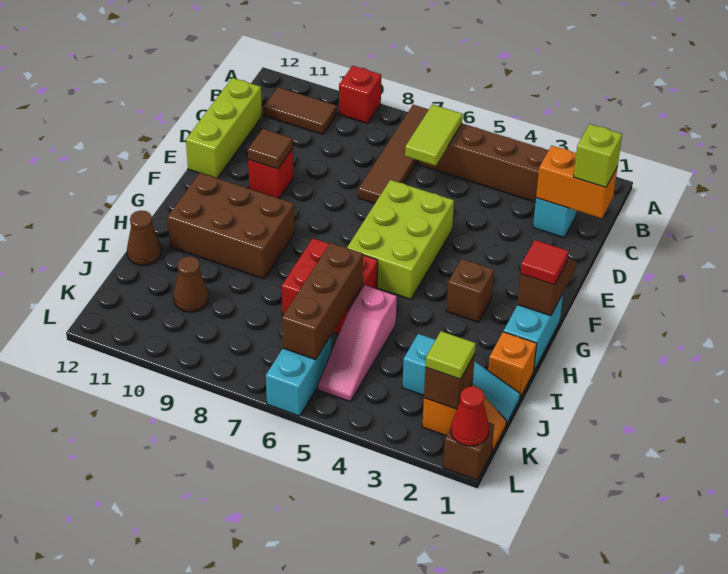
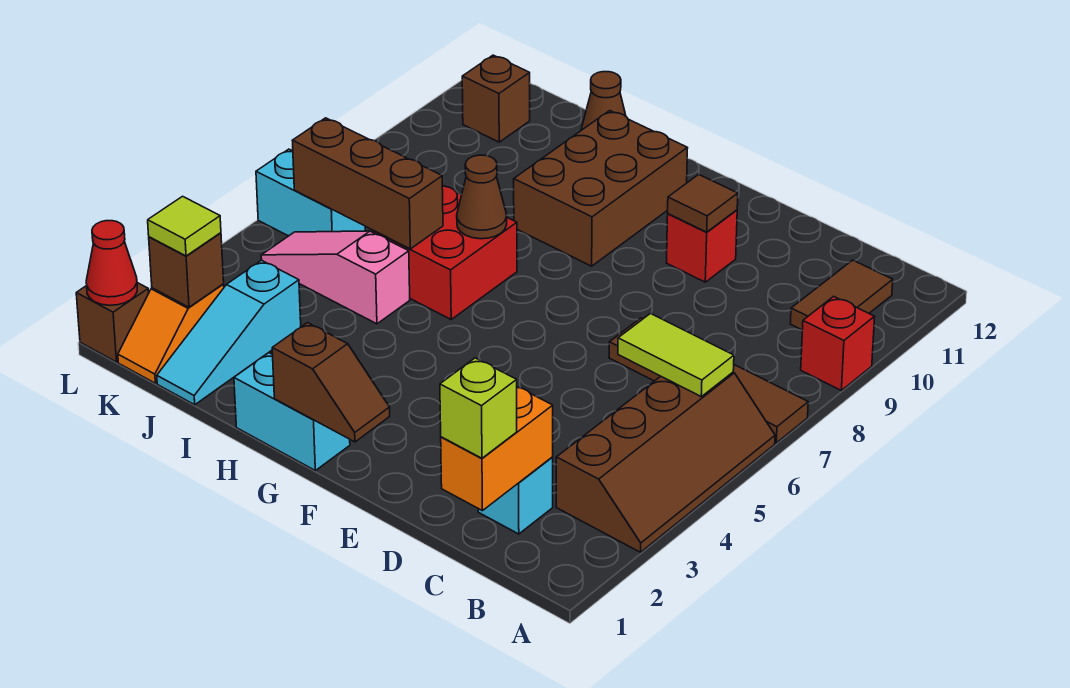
lime brick C12:E12 level 1 -> none
lime brick E5:G6 level 1 -> none
red tile G1 level 3 -> none
brown brick G3 level 1 -> brown brick K11 level 1
orange brick I1 level 1 -> none
brown cone J10 level 1 -> brown cone H7 level 2

